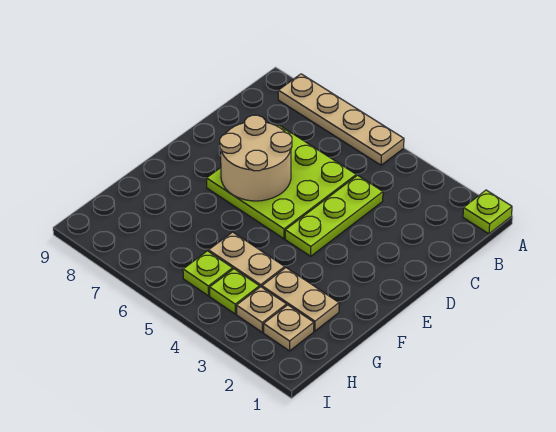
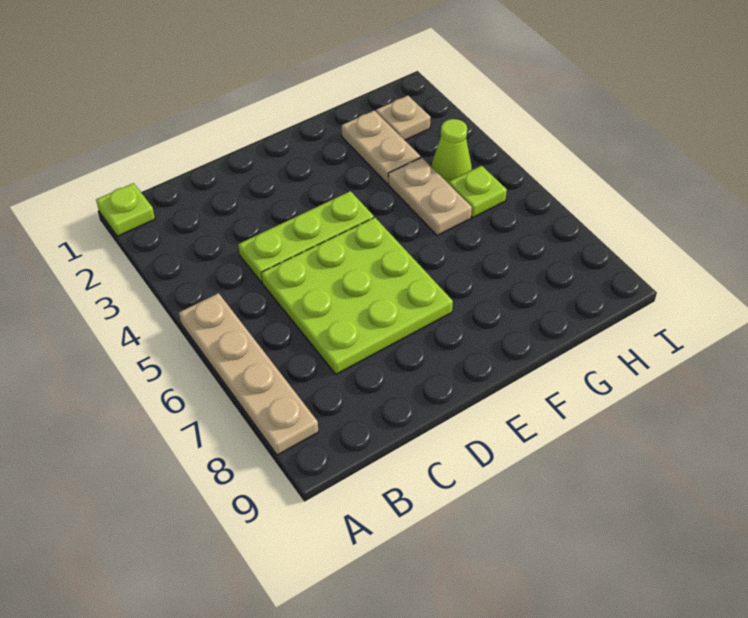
tan round brick D6:E7 level 2 -> none
tan plate H3 level 1 -> none
lime plate H4 level 1 -> lime cone H4 level 1

